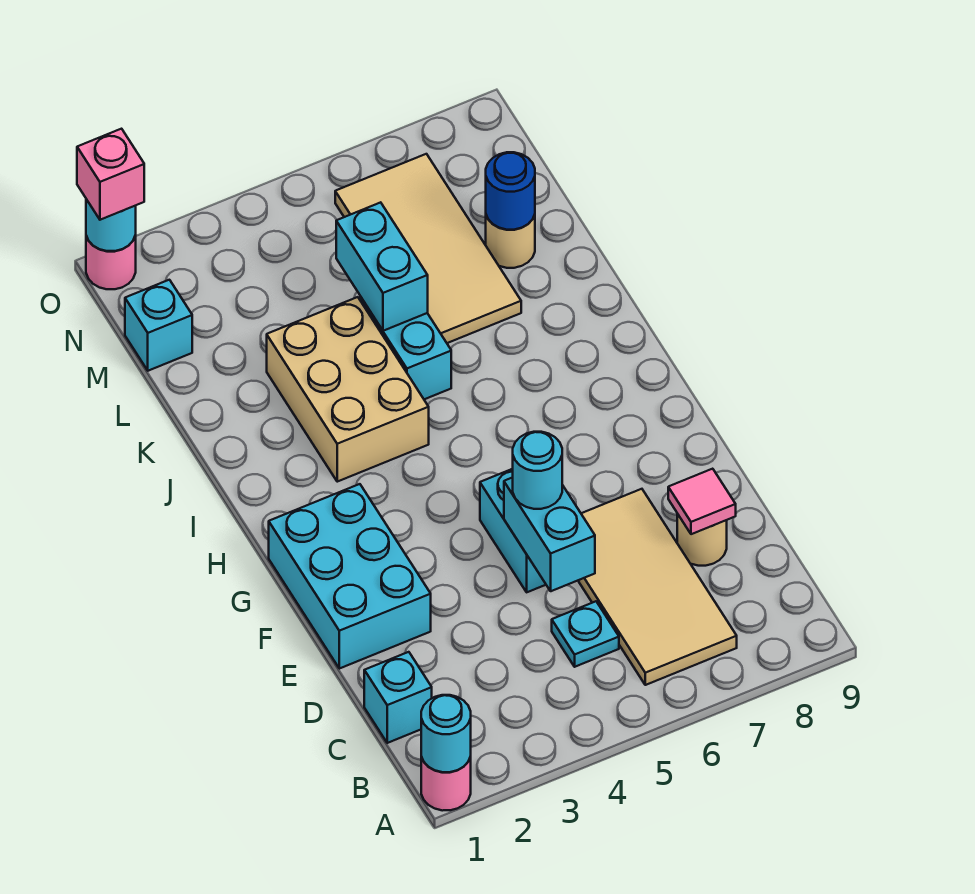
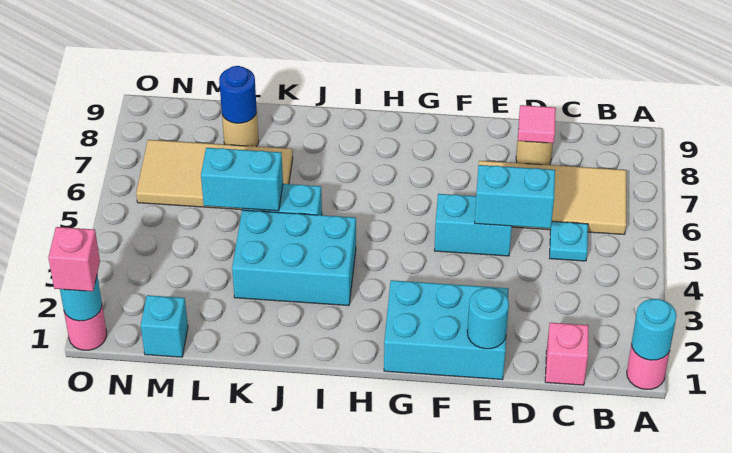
cyan brick C1 level 1 -> pink brick C1 level 1
cyan round brick E5 level 3 -> cyan round brick E1 level 2
tan brick I3:K4 level 1 -> cyan brick I3:K4 level 1

